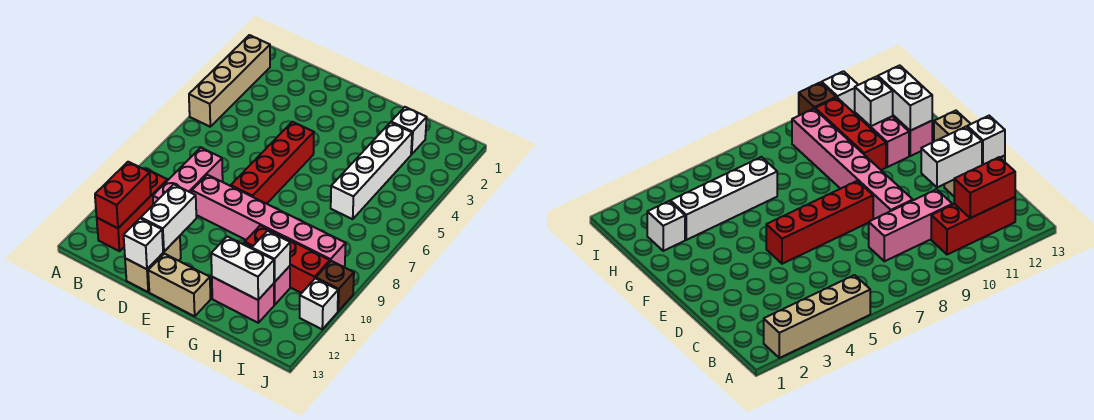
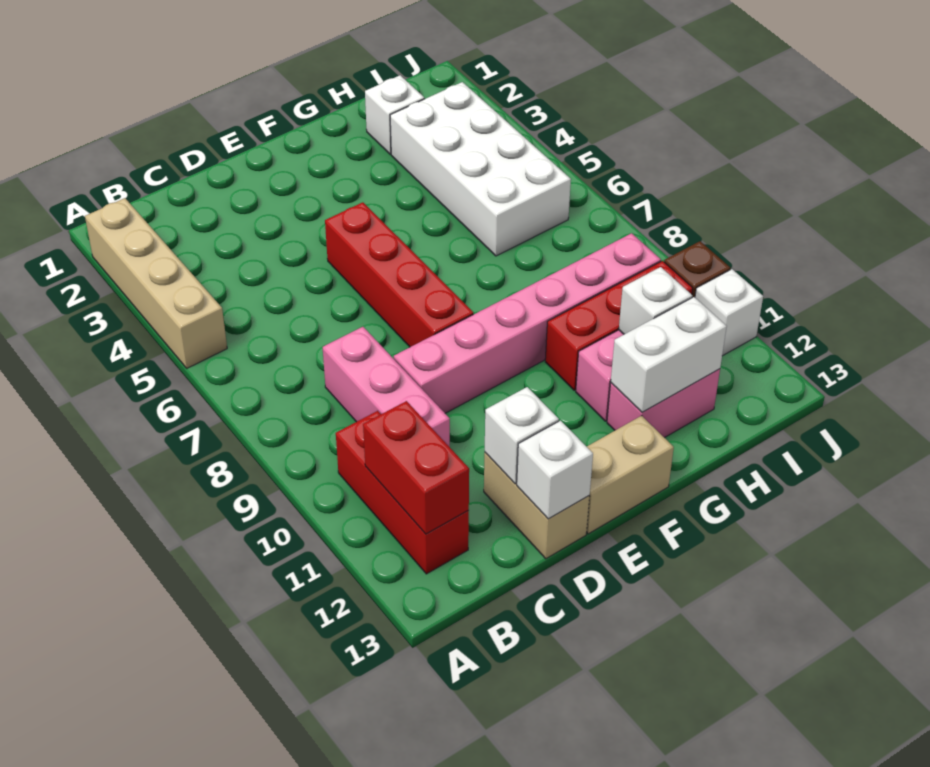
white brick D11:D12 level 2 -> white brick D12 level 2
white brick H3:H6 level 1 -> white brick H3:I6 level 1

